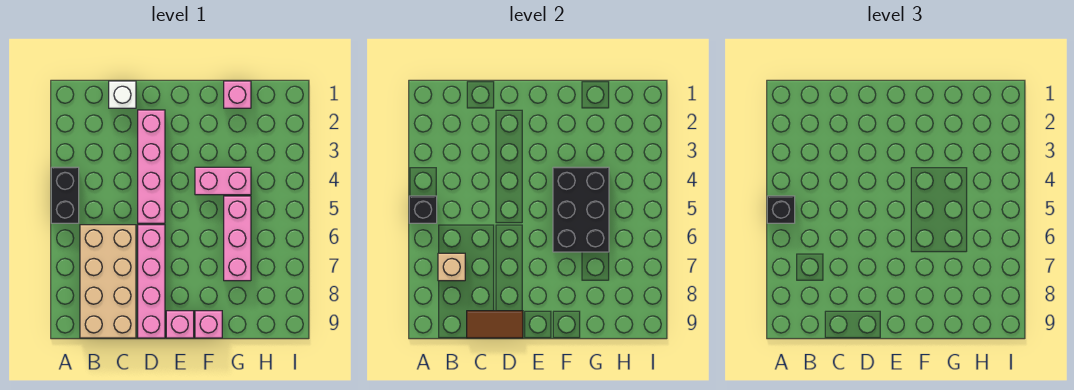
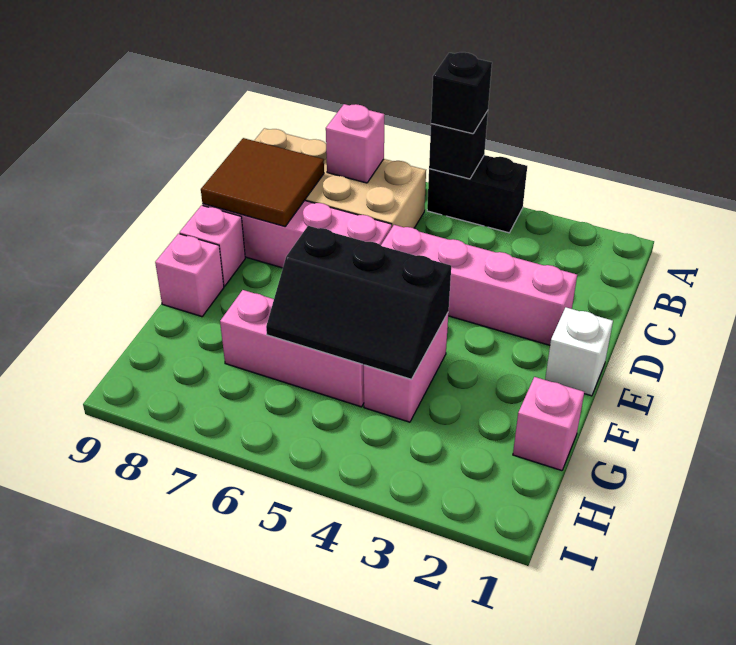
tan brick B7 level 2 -> pink brick B7 level 2
white brick C1 level 1 -> white brick E1 level 1
brown tile C9:D9 level 2 -> brown tile C8:D9 level 2
black brick F4:G6 level 2 -> black slope F4:G6 level 2 top F

